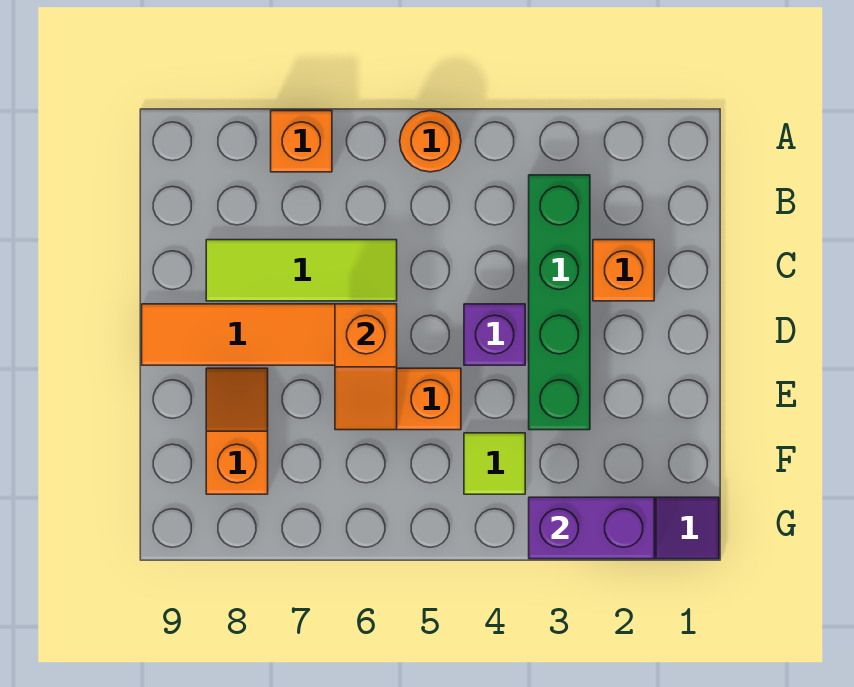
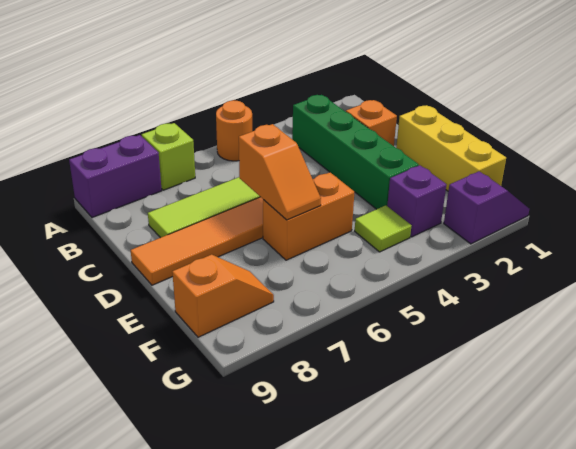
orange brick A7 level 1 -> lime brick A7 level 1
none -> yellow brick D1:F1 level 1
purple brick D4 level 1 -> purple brick F3 level 1
orange slope E8:F8 level 1 top F -> orange slope F8:F9 level 1 top 9
purple brick G2:G3 level 2 -> purple brick A8:A9 level 1

